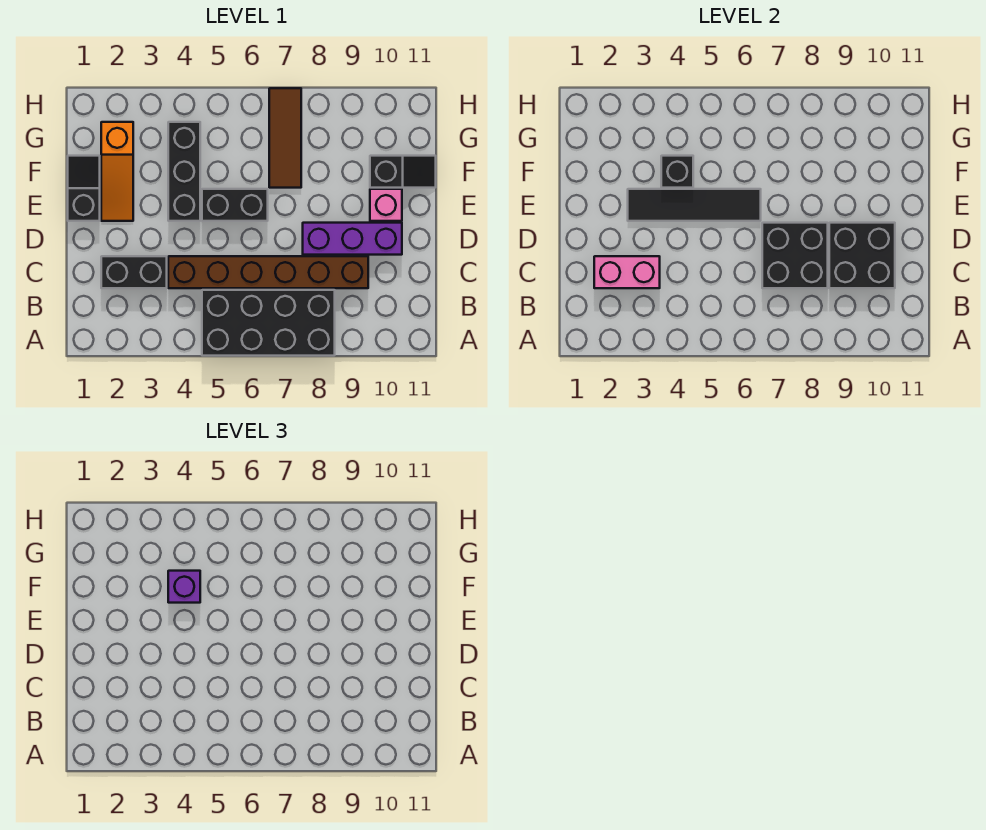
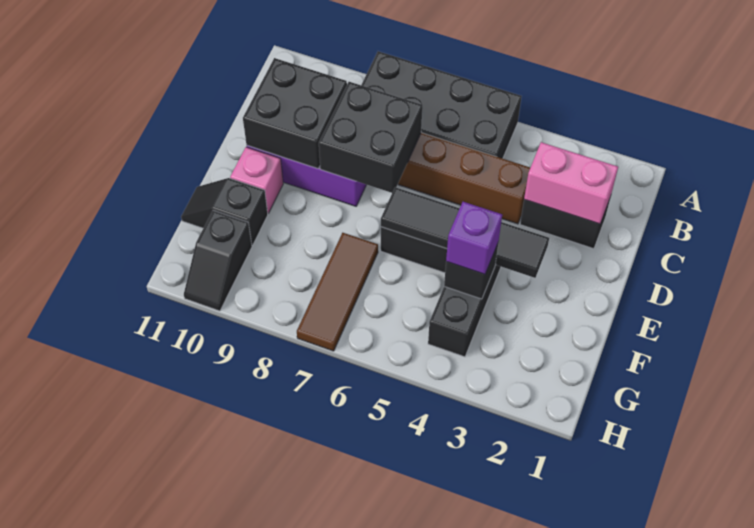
black slope E1:F1 level 1 top E -> black slope G10:H10 level 1 top G
orange slope E2:G2 level 1 top G -> none

